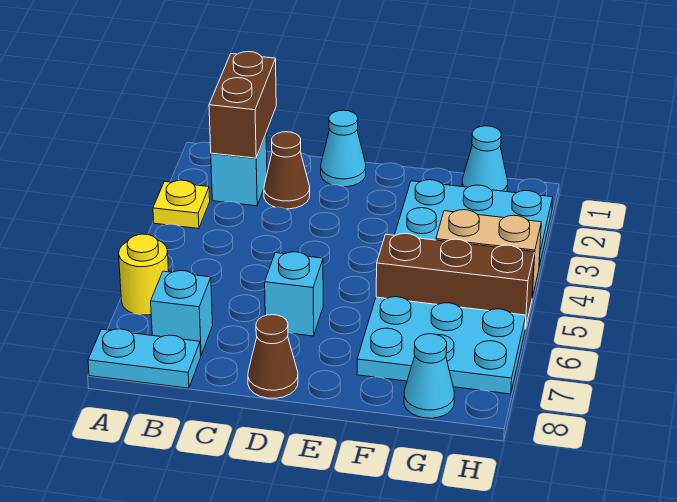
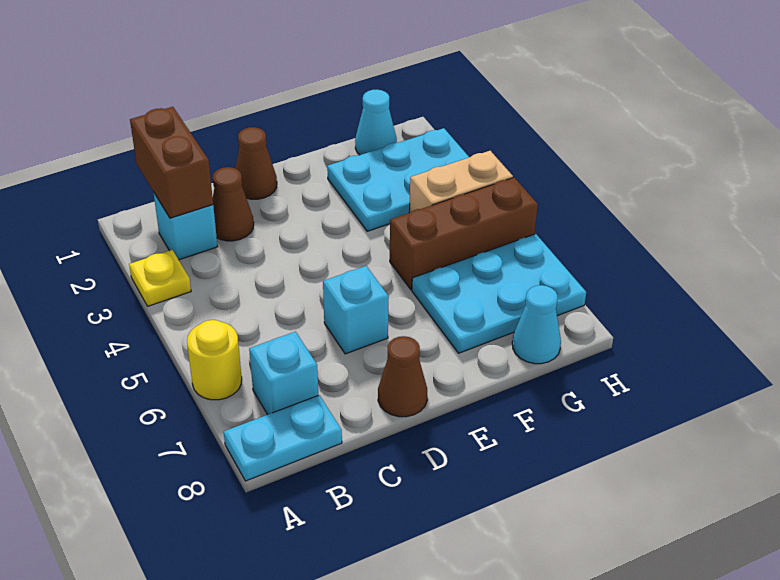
cyan cone D1 level 1 -> brown cone D1 level 1

